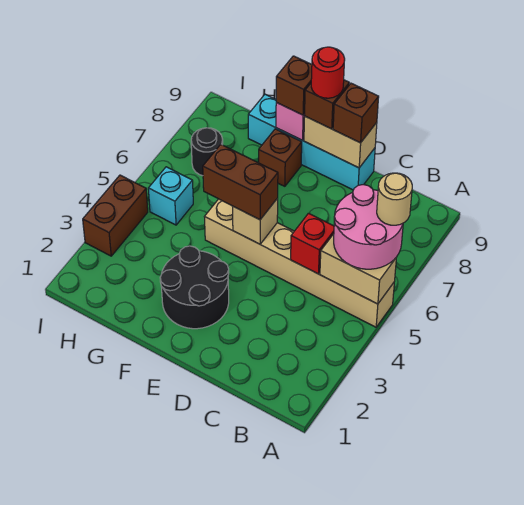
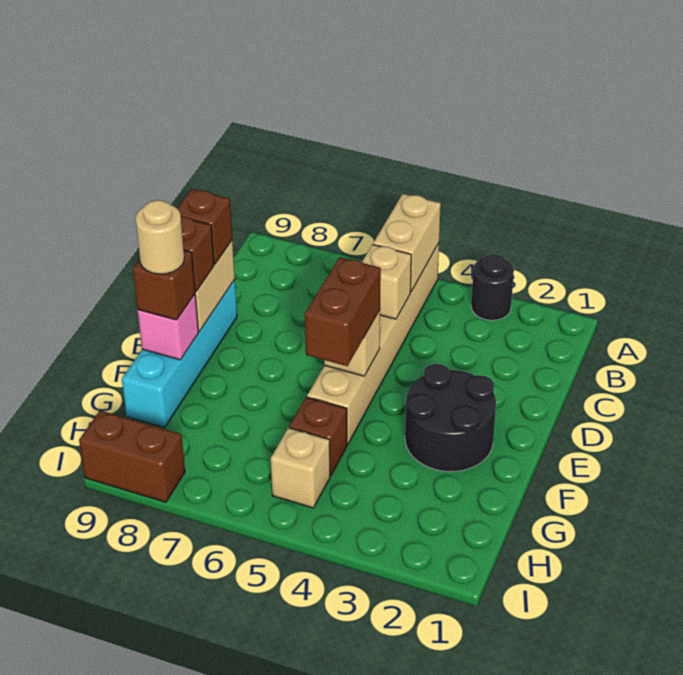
pink round brick A5:B6 level 3 -> none
tan round brick A6 level 4 -> tan round brick F9 level 4
red brick C5 level 2 -> tan brick C5 level 2
red round brick E9 level 4 -> none
brown brick F8 level 1 -> brown brick G5 level 1
cyan brick H5 level 1 -> tan brick H5 level 1
black round brick H7 level 1 -> black round brick A3 level 1
brown brick I3:I4 level 1 -> brown brick I8:I9 level 1

